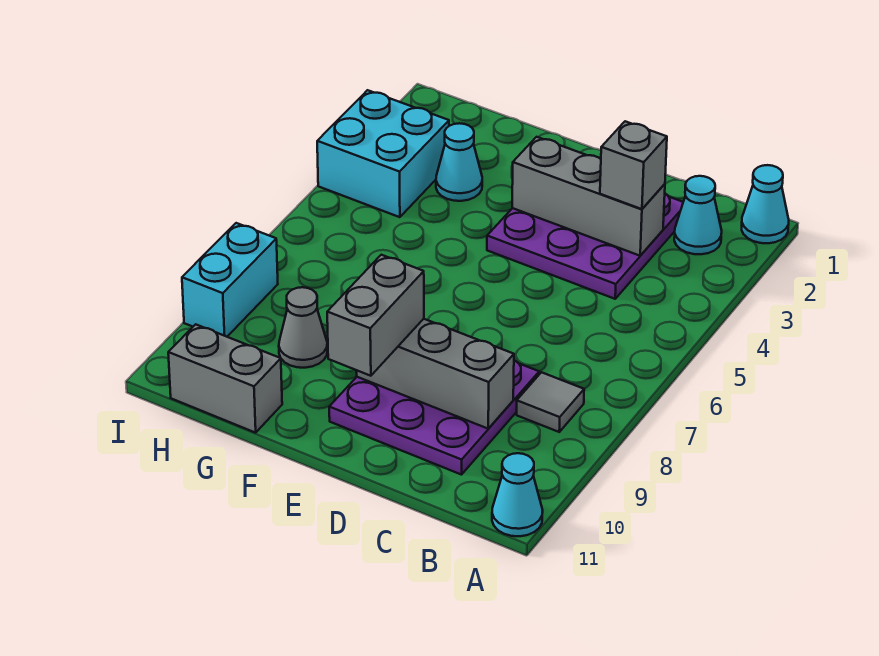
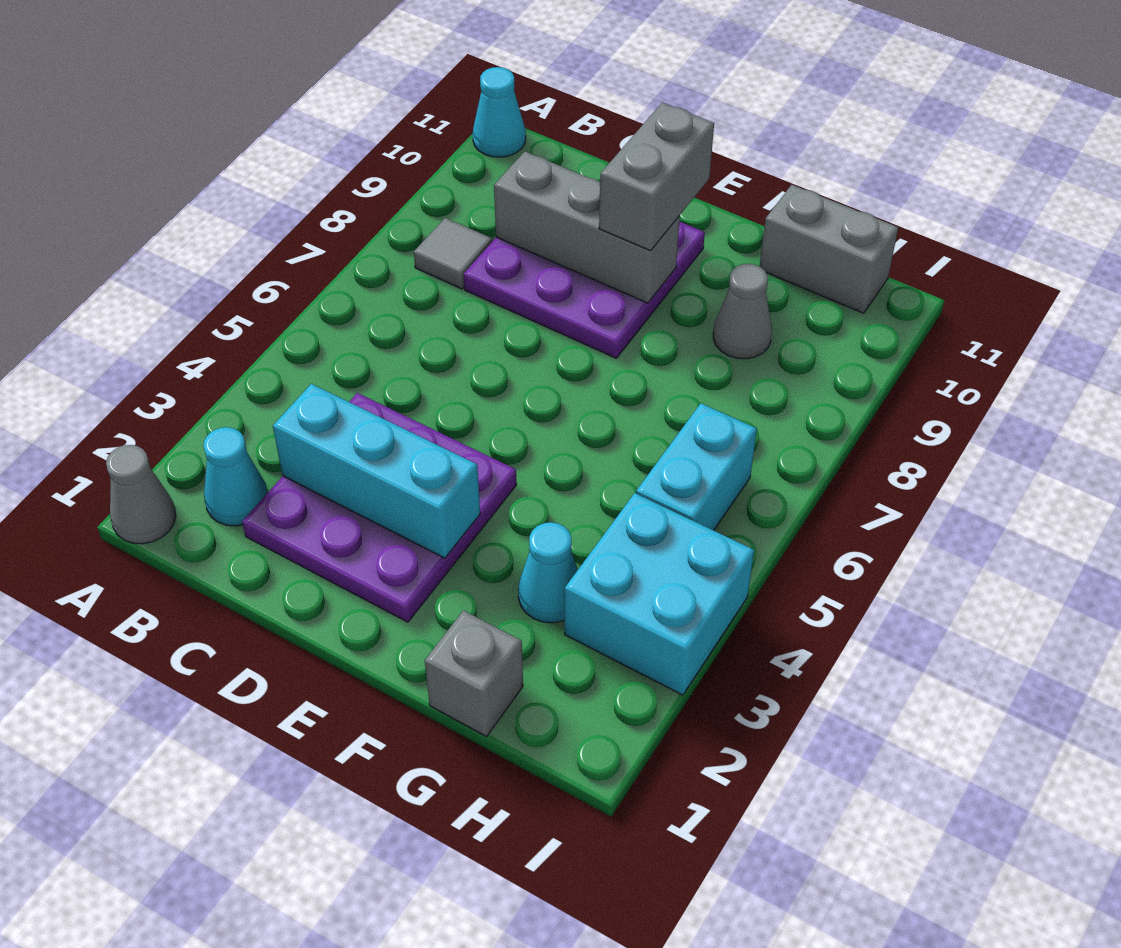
cyan cone A1 level 1 -> grey cone A1 level 1
grey brick C3:E3 level 2 -> cyan brick C3:E3 level 2
grey brick C3 level 3 -> grey brick G1 level 1
cyan brick I8:I9 level 1 -> cyan brick H5:H6 level 1

